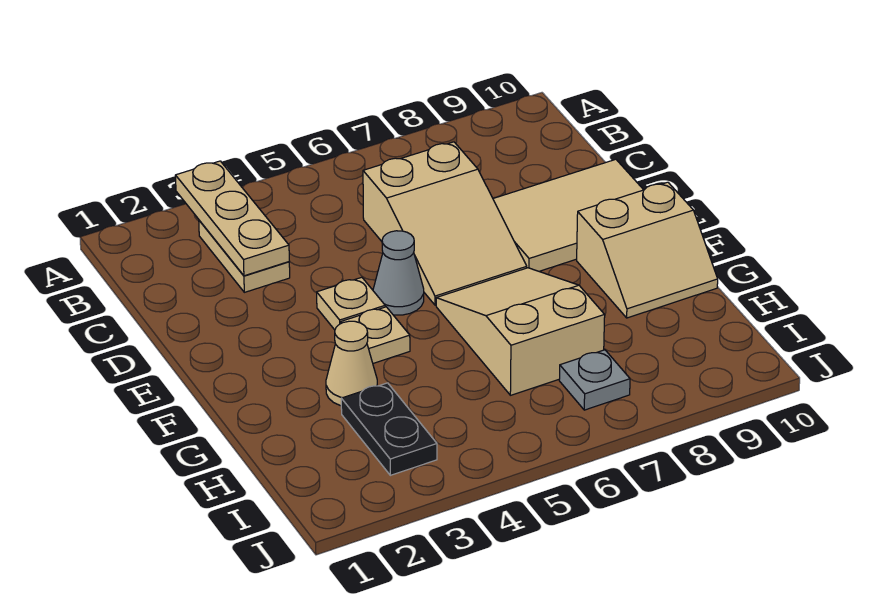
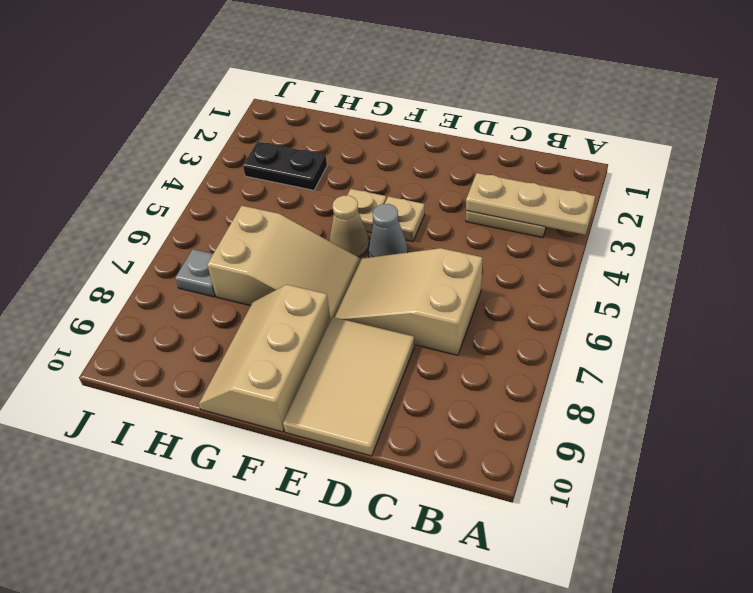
tan slope F9:G10 level 1 top F -> tan slope F8:G10 level 1 top F
tan cone G3 level 1 -> tan cone F5 level 1

